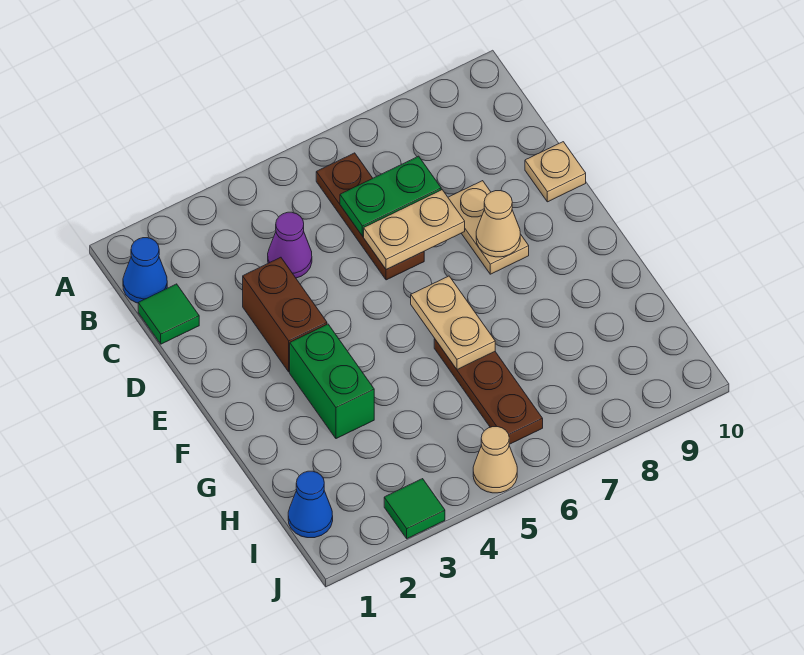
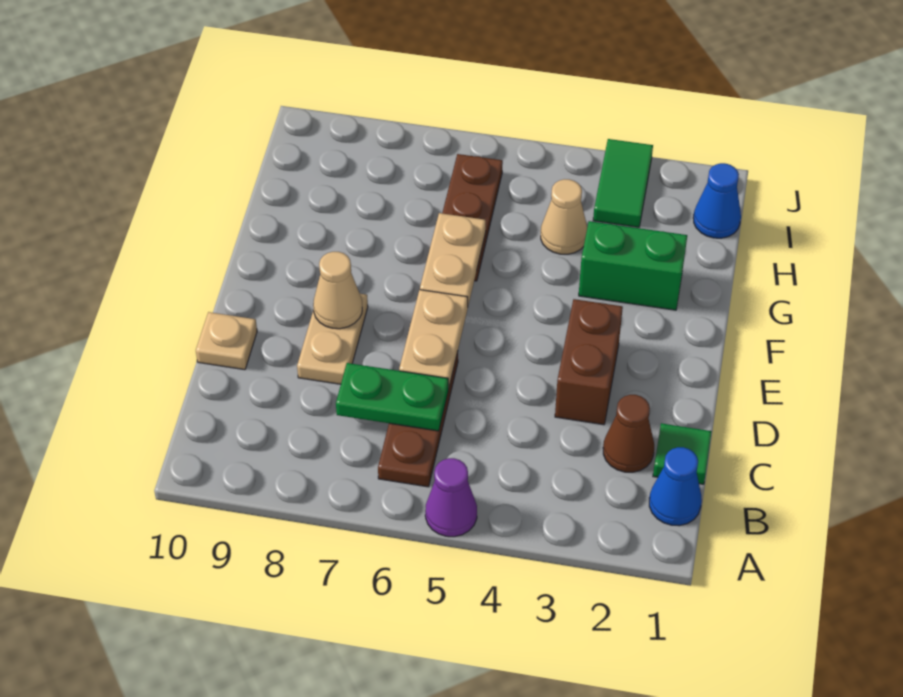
none -> brown cone C2 level 1
purple cone C4 level 1 -> purple cone A5 level 1
tan plate D6:D7 level 2 -> tan plate D6:E6 level 2
green brick F3:G3 level 1 -> green brick G2:G3 level 1
green tile J3 level 1 -> green tile I3:J3 level 1
tan cone J5 level 1 -> tan cone H4 level 1

